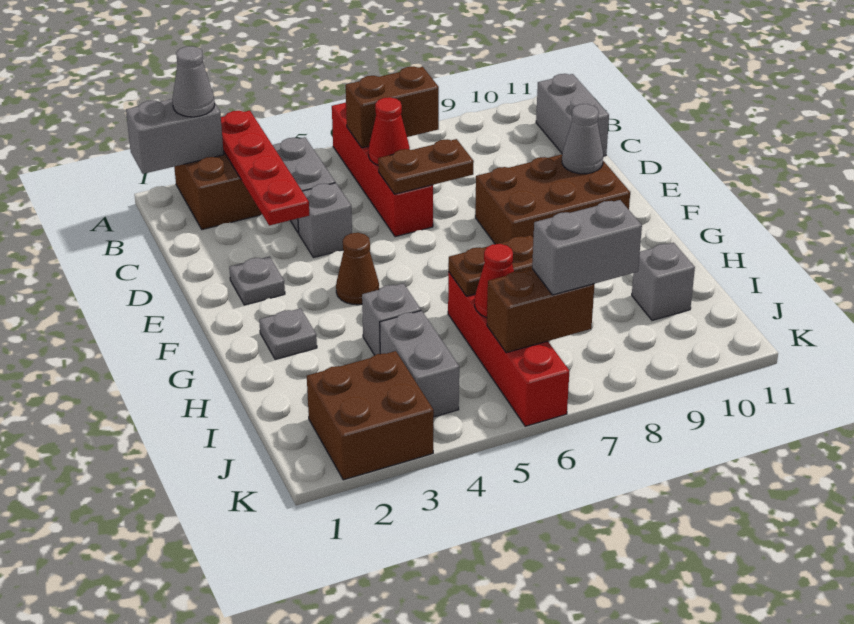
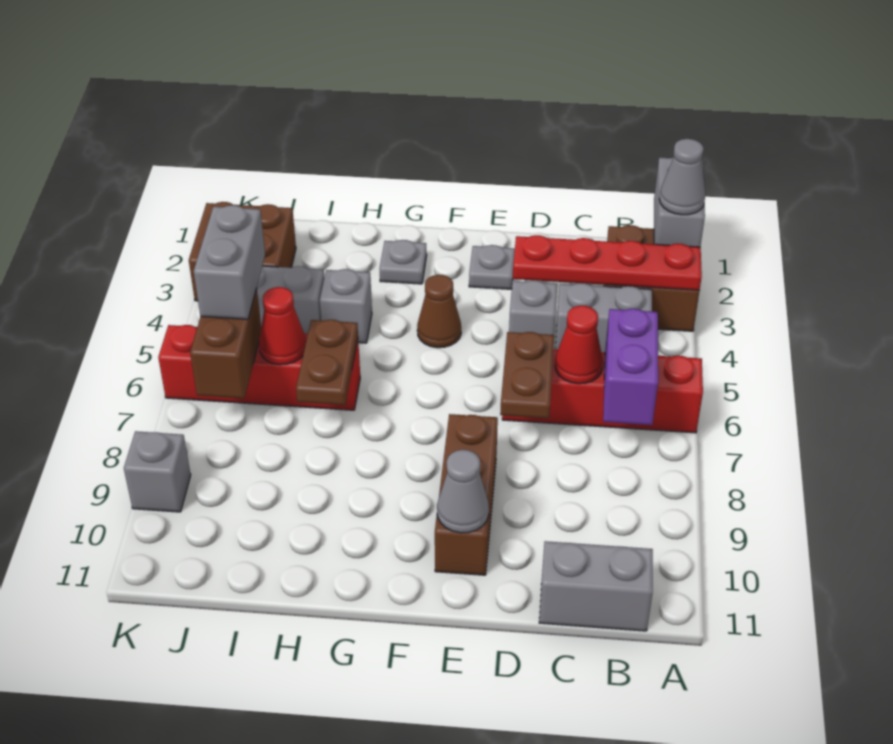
brown brick B6:B7 level 2 -> purple brick B6:B7 level 2
brown brick E8:F10 level 1 -> brown brick E8:E10 level 1
grey brick I10 level 1 -> grey brick K9 level 1
grey brick J7:J8 level 3 -> grey brick J5:J6 level 3

